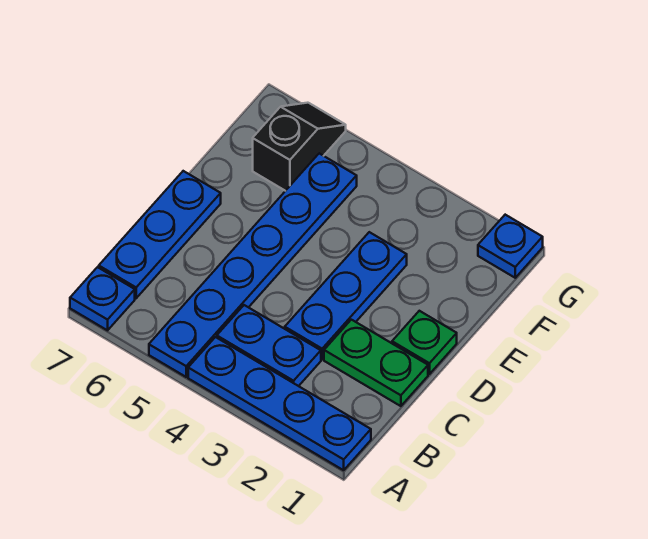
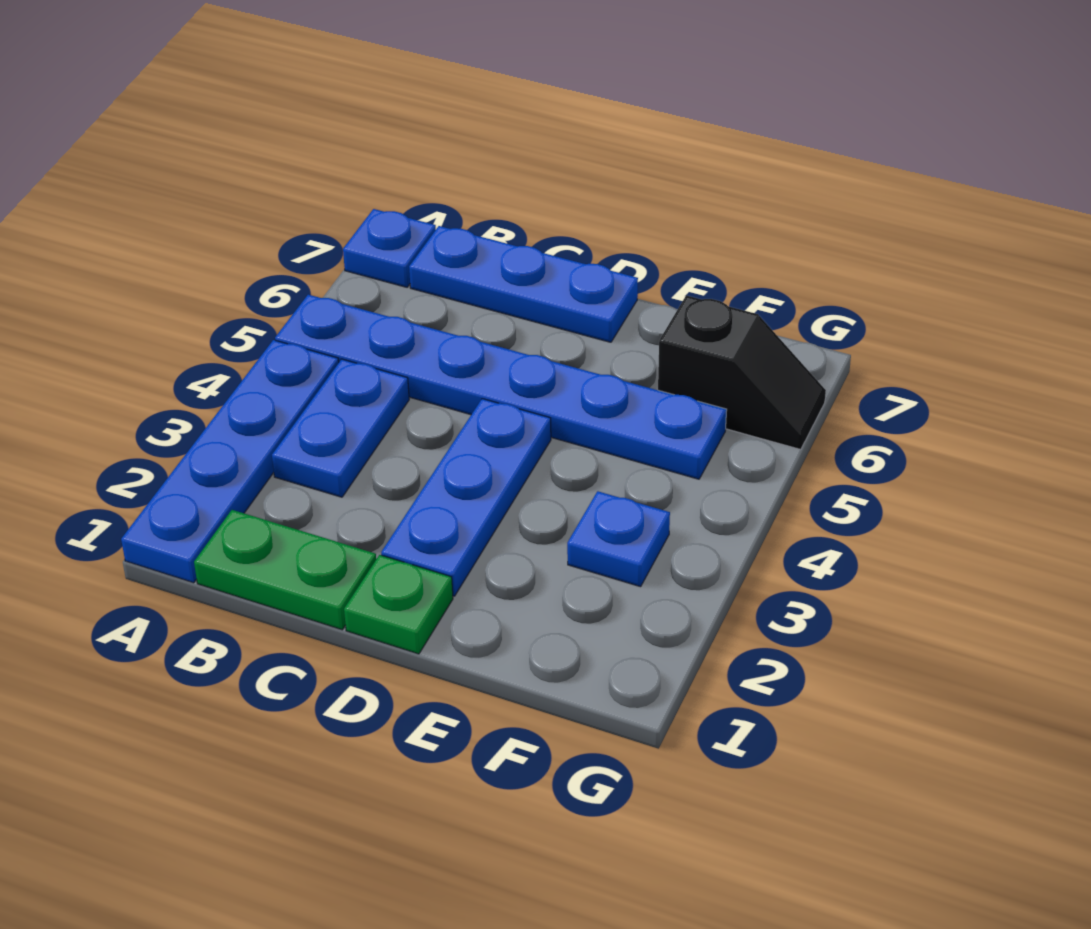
green plate C1:C2 level 1 -> green plate B1:C1 level 1
blue plate C3:E3 level 1 -> blue plate D2:D4 level 1
blue plate G1 level 1 -> blue plate F3 level 1

